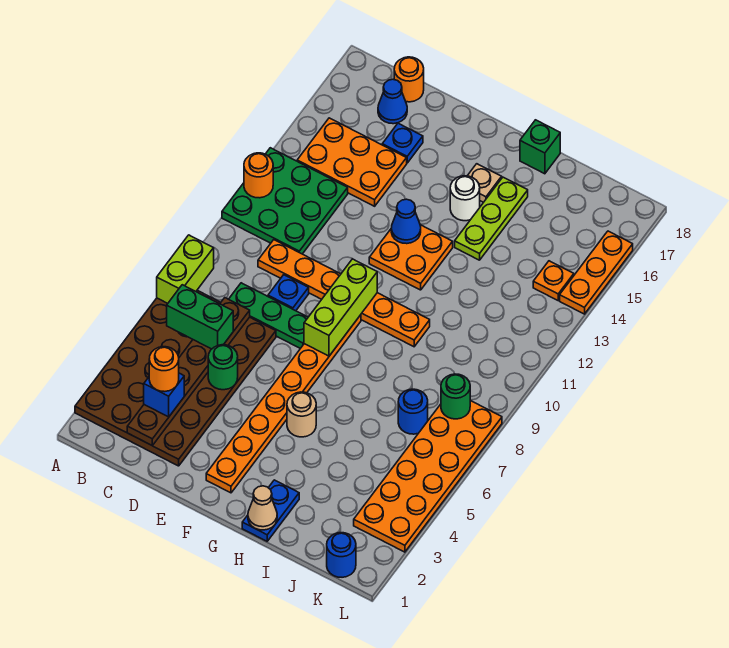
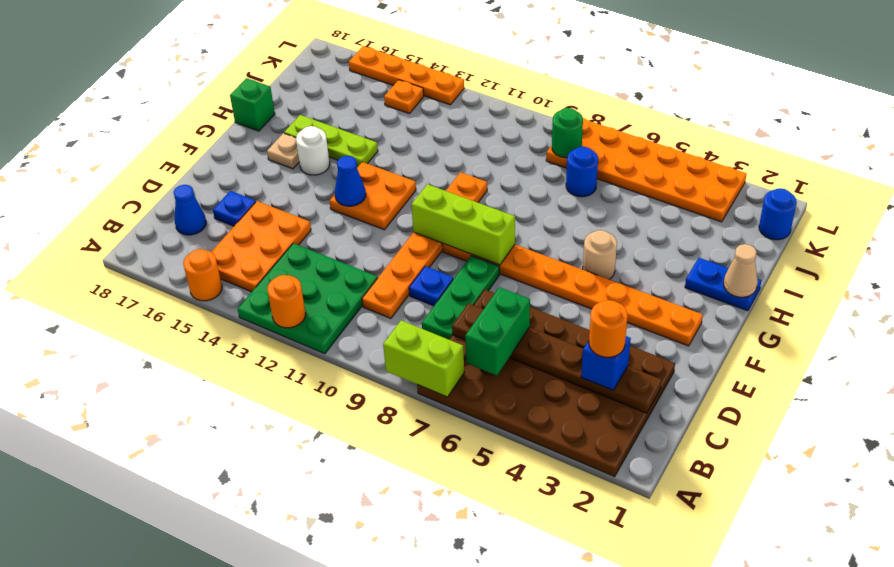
orange round brick C18 level 1 -> orange round brick A15 level 1
green round brick D5 level 2 -> none
orange plate L14:L16 level 1 -> orange plate L13:L16 level 1

